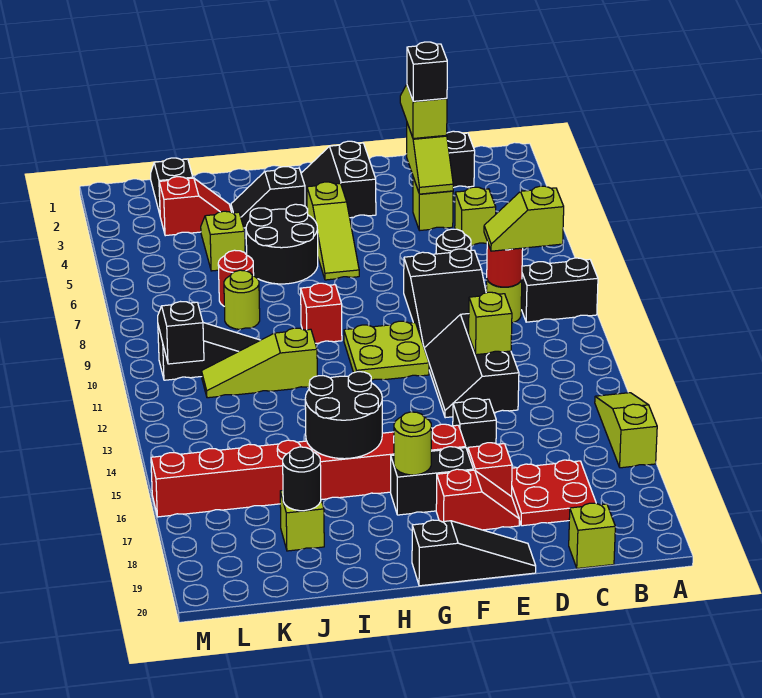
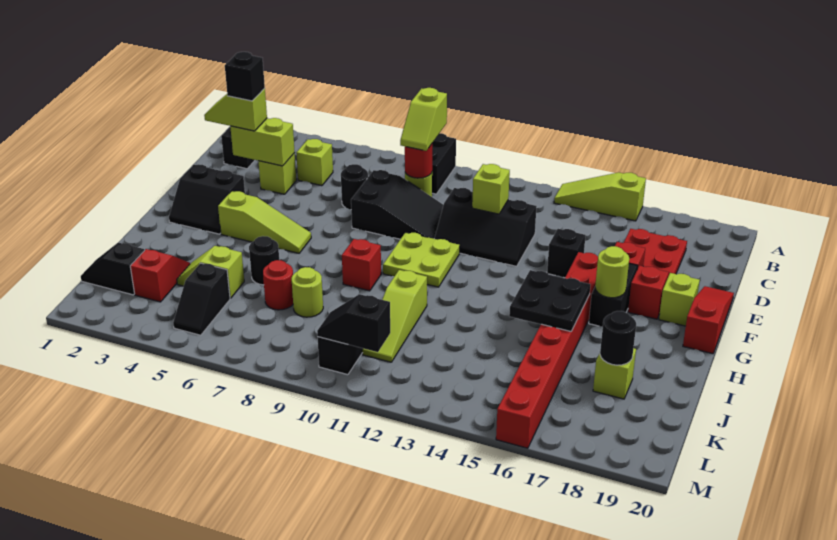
lime brick C20 level 1 -> lime brick F19 level 1
lime slope D3:D4 level 2 top 3 -> lime brick D3:D4 level 2
black slope E20:G20 level 1 top G -> red slope E20:G20 level 1 top G
black slope H3:I3 level 1 top H -> black slope K5:L5 level 1 top K
black round brick H5:I6 level 1 -> black round brick I6 level 1
black round brick H15:I16 level 2 -> black plate H15:I16 level 2

